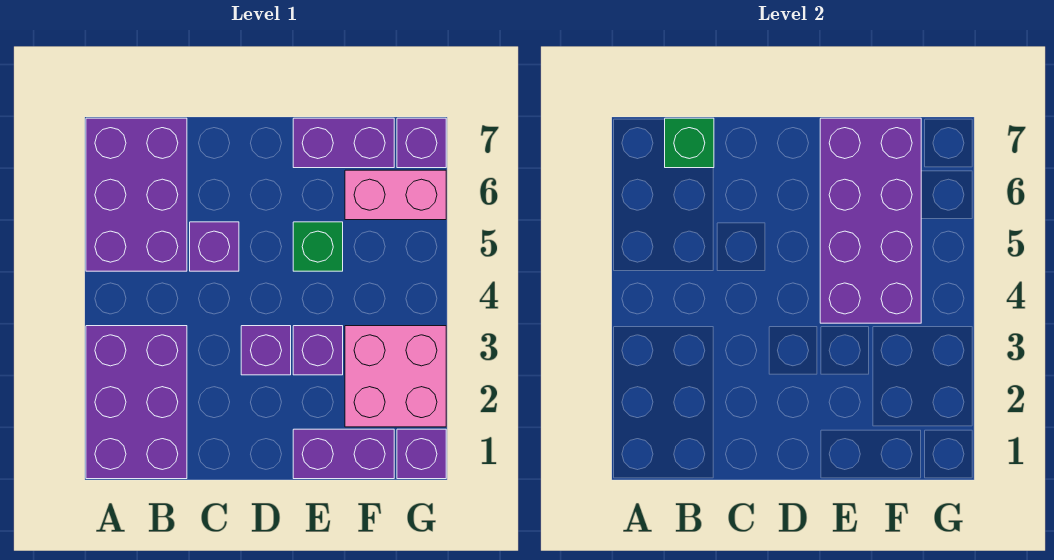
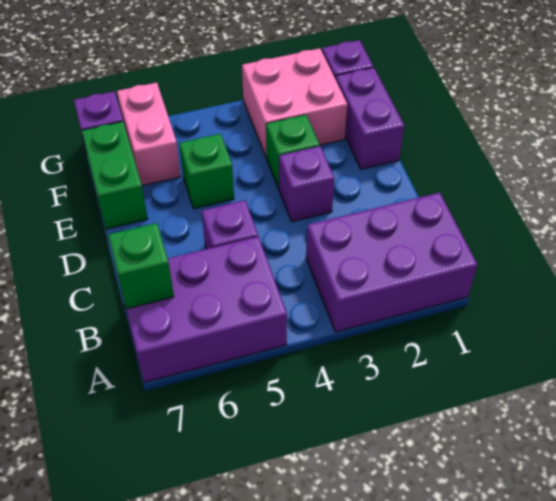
purple brick E3 level 1 -> green brick E3 level 1
purple brick E4:F7 level 2 -> none
purple brick E7:F7 level 1 -> green brick E7:F7 level 1

